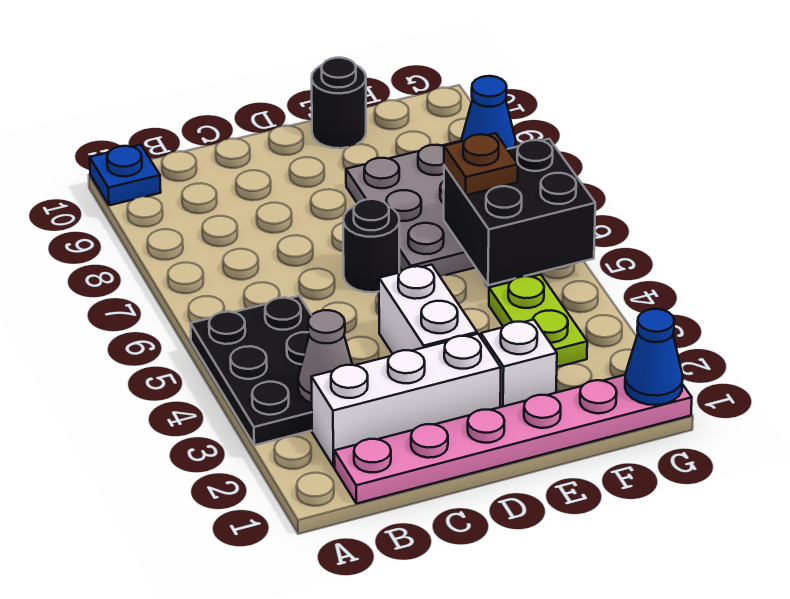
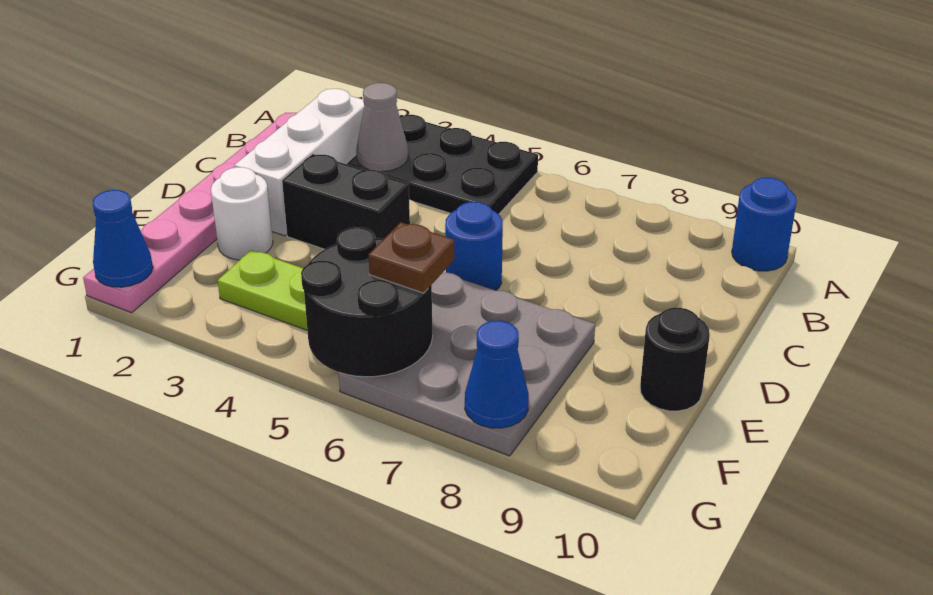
blue plate A10 level 1 -> blue round brick A10 level 1
white brick D3:D4 level 1 -> black brick D3:D4 level 1
black round brick D6 level 1 -> blue round brick D6 level 1
white brick E2 level 1 -> white round brick E2 level 1
black brick F5:G6 level 2 -> black round brick F5:G6 level 2

